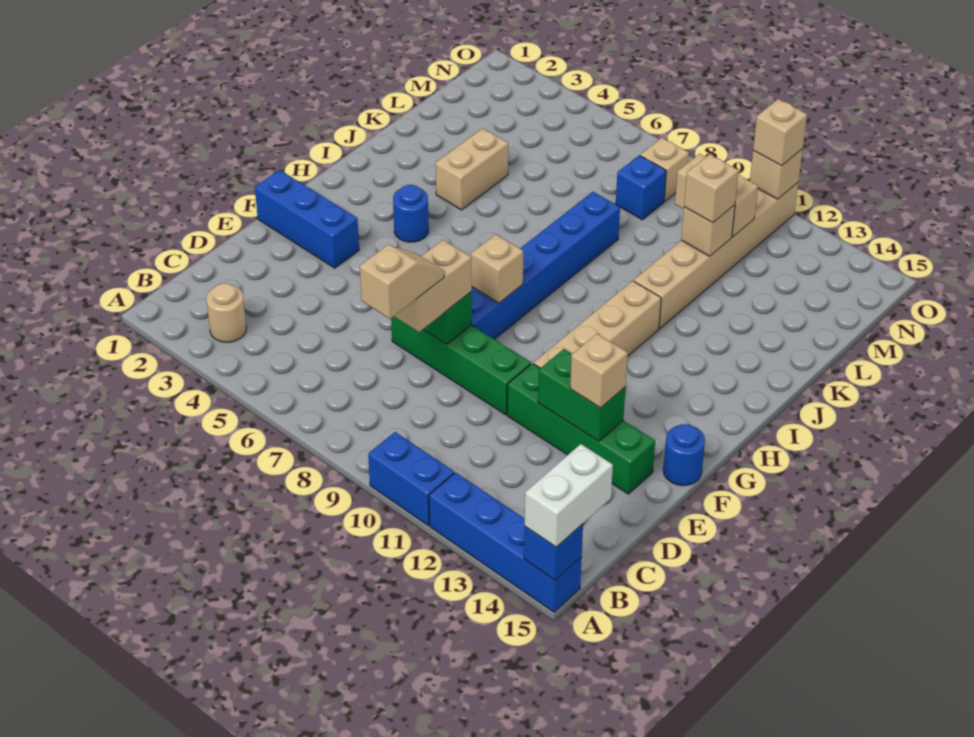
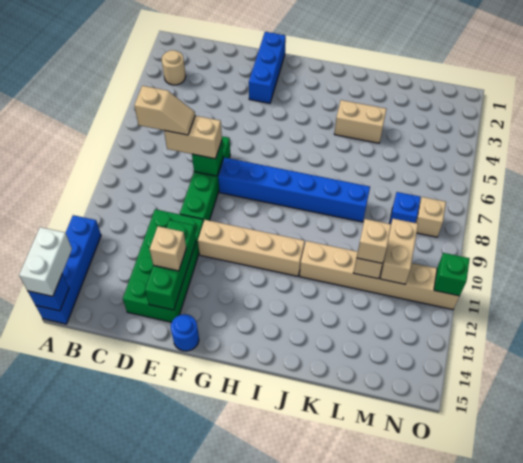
blue brick A10:A11 level 1 -> none
white brick A15:B15 level 3 -> white brick A14:A15 level 3
green brick E11:E14 level 1 -> green brick D11:E14 level 1
green brick E12:E13 level 2 -> green brick E12:E14 level 2
tan brick G8 level 2 -> none
blue round brick H4 level 1 -> none
tan brick O11 level 2 -> green brick O11 level 2
tan brick O11 level 3 -> none

